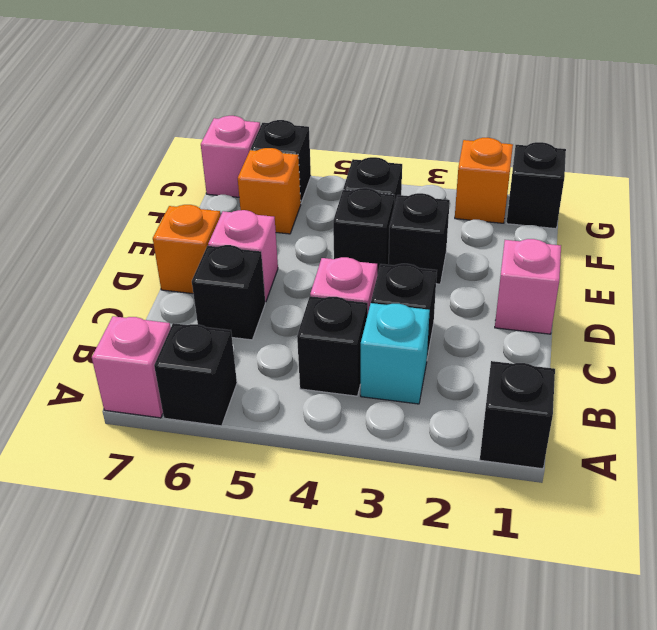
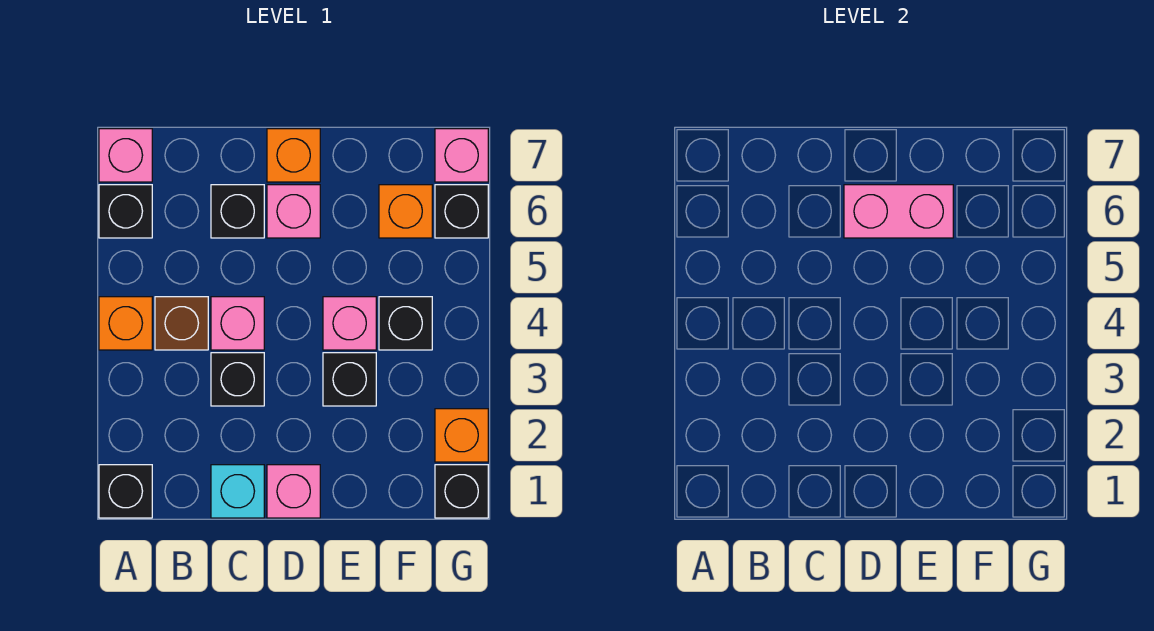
none -> orange brick A4 level 1
cyan brick B3 level 1 -> cyan brick C1 level 1
black brick B4 level 1 -> brown brick B4 level 1
none -> pink brick D6:E6 level 2
black brick E4 level 1 -> pink brick E4 level 1

